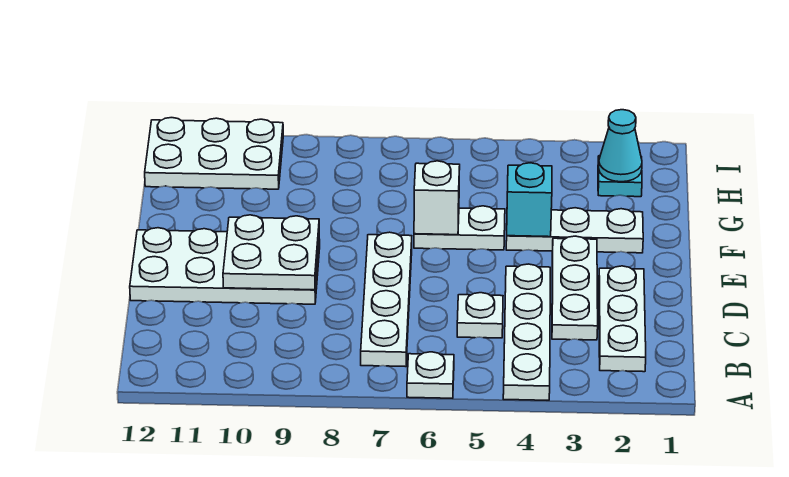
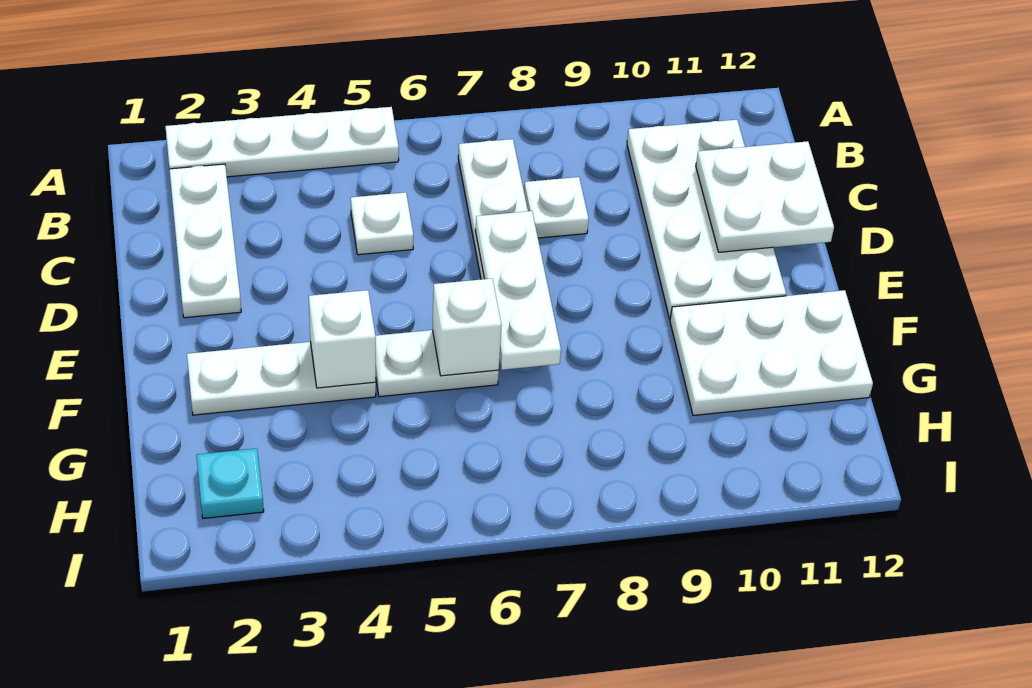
white plate A4:D4 level 1 -> white plate A2:A5 level 1
white plate A6 level 1 -> white plate C8 level 1
white plate C3:E3 level 1 -> white plate D7:F7 level 2
white plate D9:E12 level 1 -> white plate B10:E11 level 1
white plate D9:E10 level 2 -> white plate C11:D12 level 2
cyan brick F4 level 2 -> white brick F4 level 2
cyan cone H2 level 2 -> none
white plate H10:I12 level 1 -> white plate F10:G12 level 1

